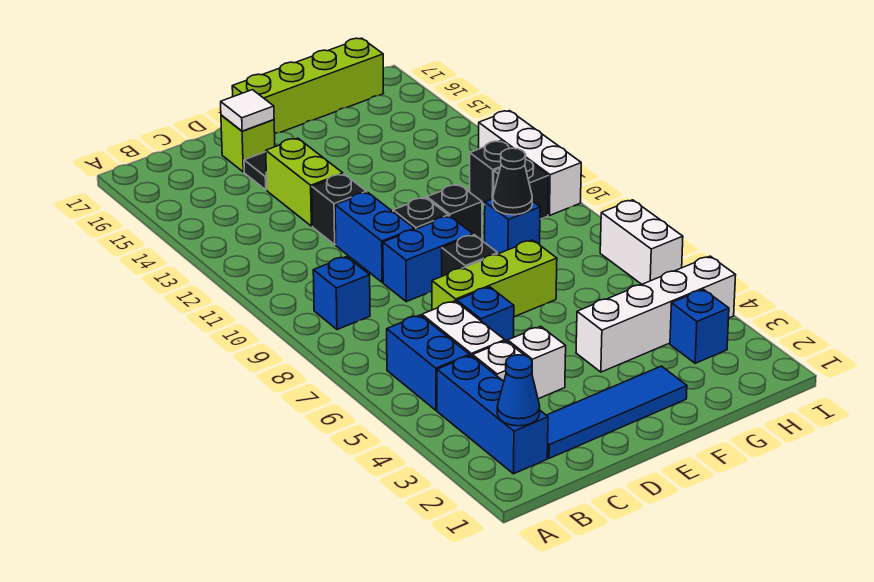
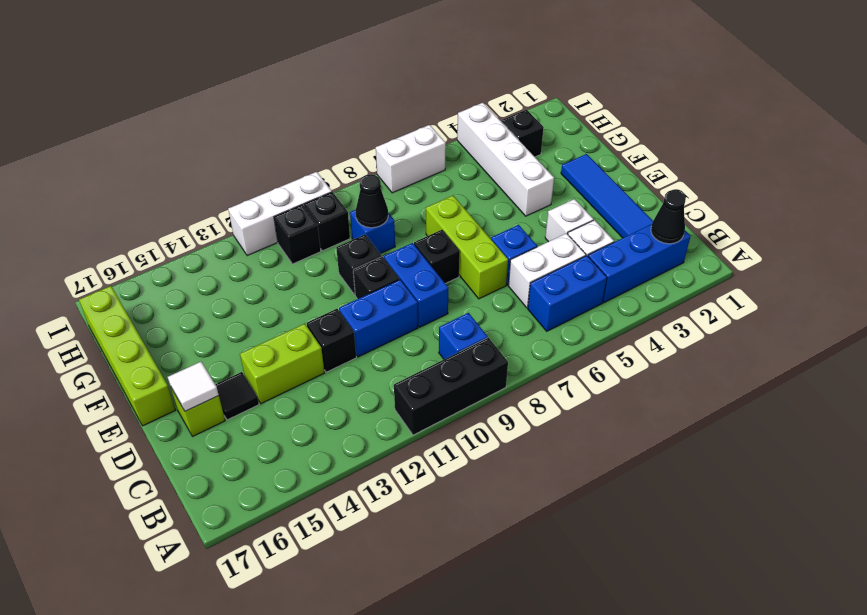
none -> black brick A9:A11 level 1
blue cone B2 level 2 -> black cone B2 level 2
blue brick H3 level 1 -> black brick H3 level 1

